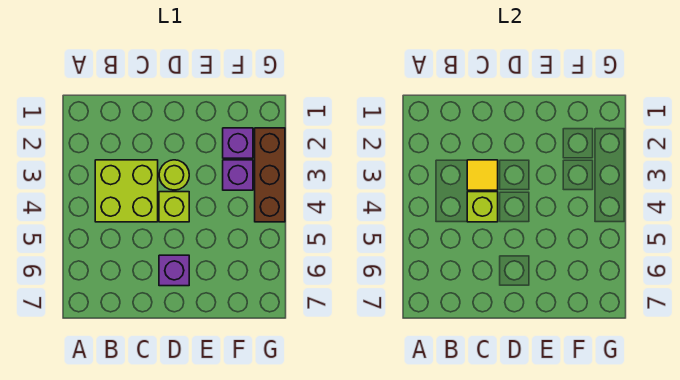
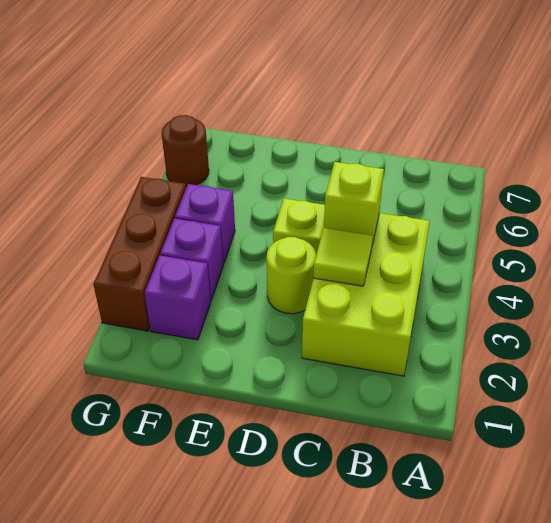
lime brick B3:C4 level 1 -> lime brick B2:C4 level 1
yellow tile C3 level 2 -> lime tile C3 level 2
purple brick D6 level 1 -> purple brick F4 level 1
none -> brown round brick G6 level 1

